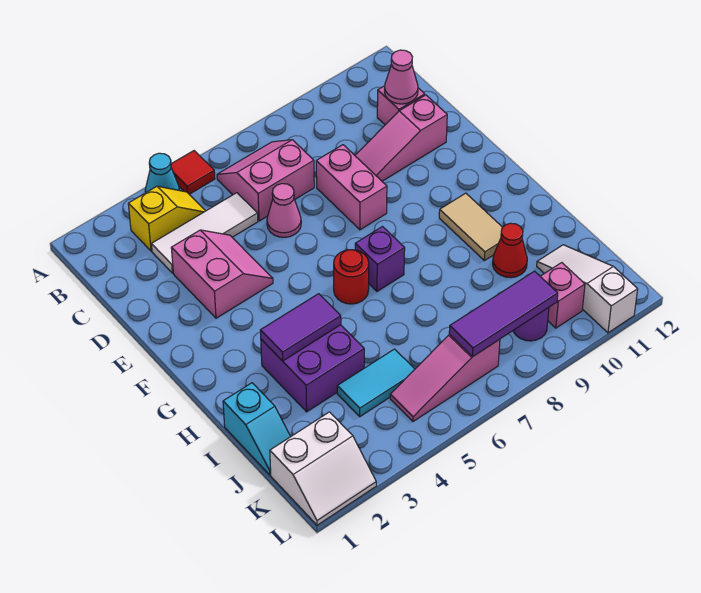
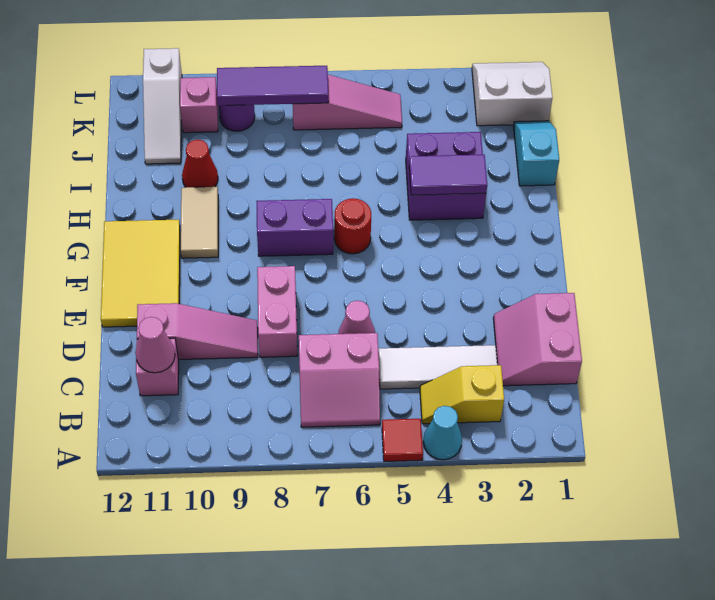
pink slope D3:E4 level 1 top 3 -> pink slope C1:D2 level 1 top 1
none -> yellow tile E11:G12 level 1
purple brick G7 level 1 -> purple brick G7:G8 level 1
cyan tile J4:J5 level 1 -> none

